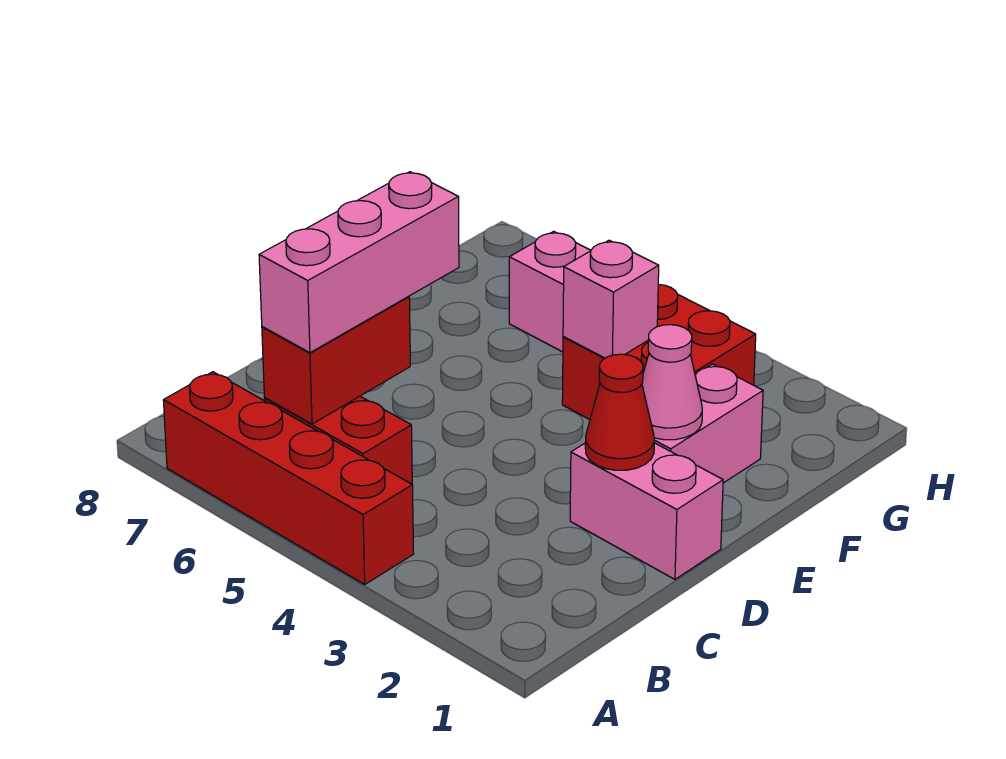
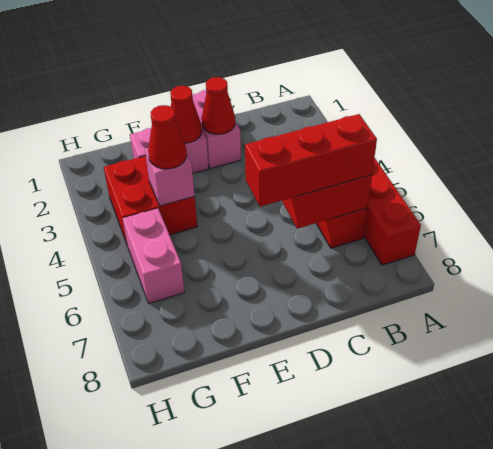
pink brick B6:D6 level 3 -> red brick B6:D6 level 3
pink cone E2 level 2 -> red cone E2 level 2
none -> red cone F4 level 3

